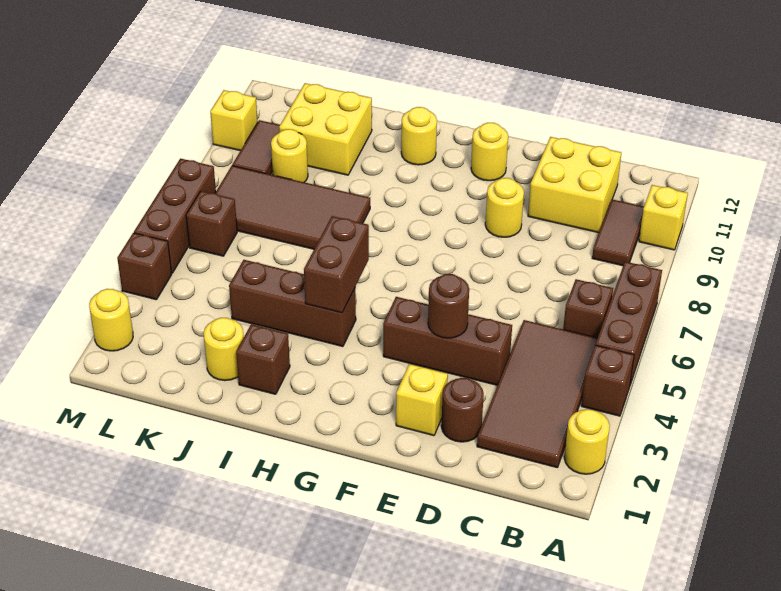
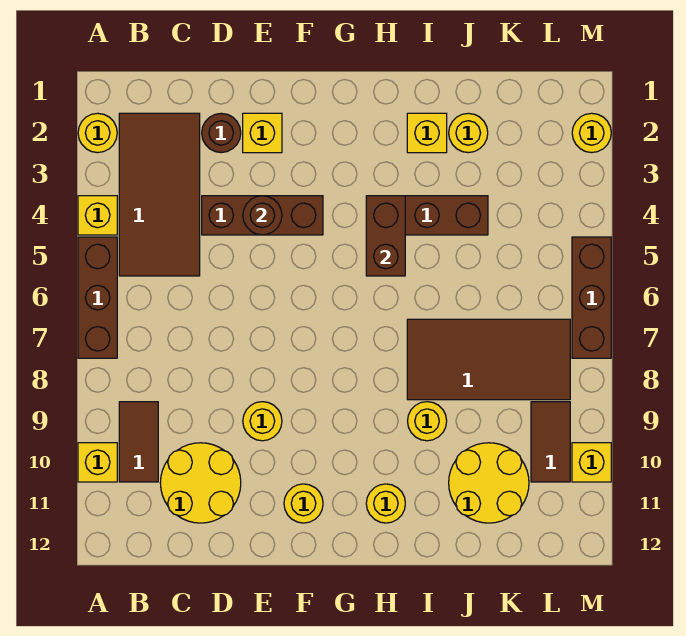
brown brick A4 level 1 -> yellow brick A4 level 1
brown brick B6 level 1 -> none
yellow brick C10:D11 level 1 -> yellow round brick C10:D11 level 1
brown brick I2 level 1 -> yellow brick I2 level 1
yellow brick J10:K11 level 1 -> yellow round brick J10:K11 level 1
yellow round brick K9 level 1 -> yellow round brick I9 level 1
brown brick L6 level 1 -> none
brown brick M4 level 1 -> none

